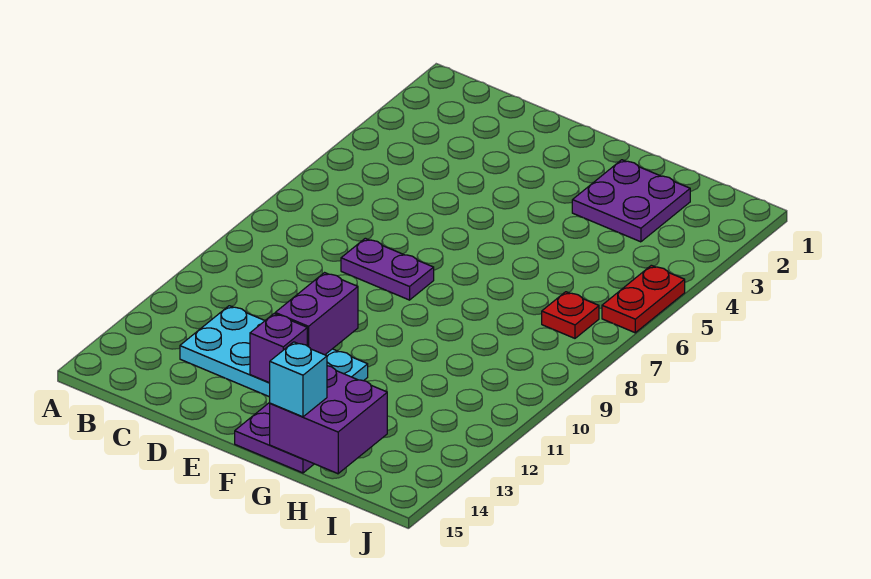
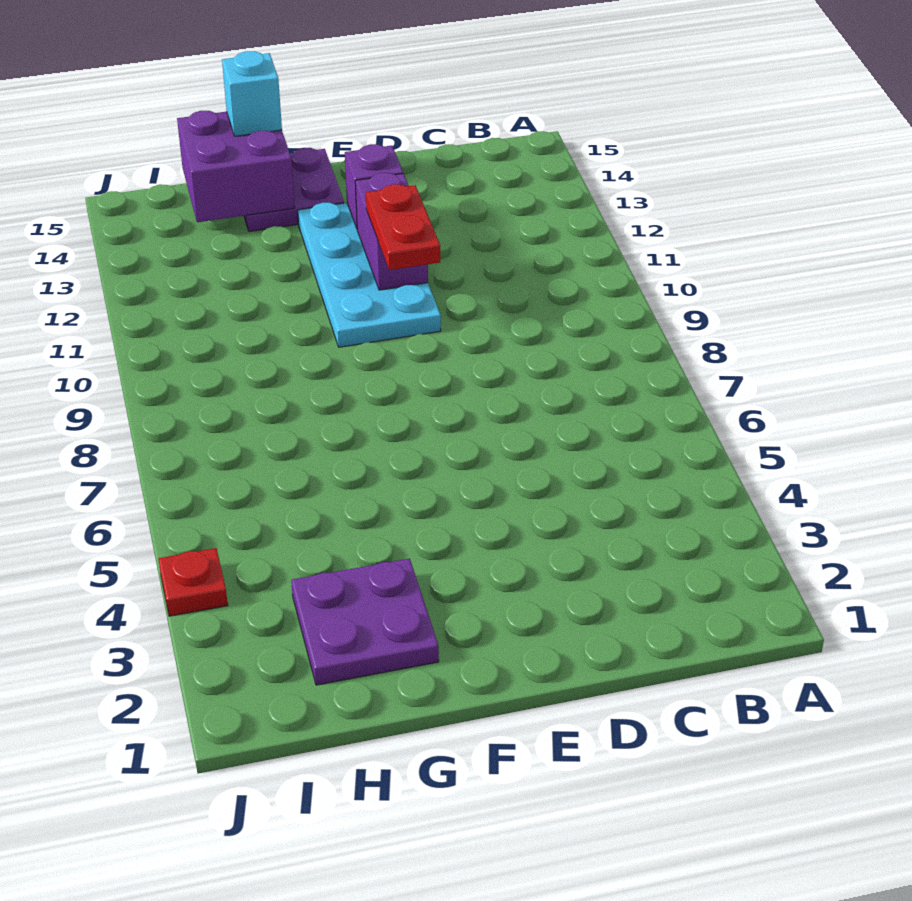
cyan plate C12:F13 level 1 -> cyan plate E10:F13 level 1
purple plate D8:E8 level 1 -> none
red plate I7 level 1 -> red plate J4 level 1
red plate J5:J6 level 1 -> red plate E10:E11 level 3

